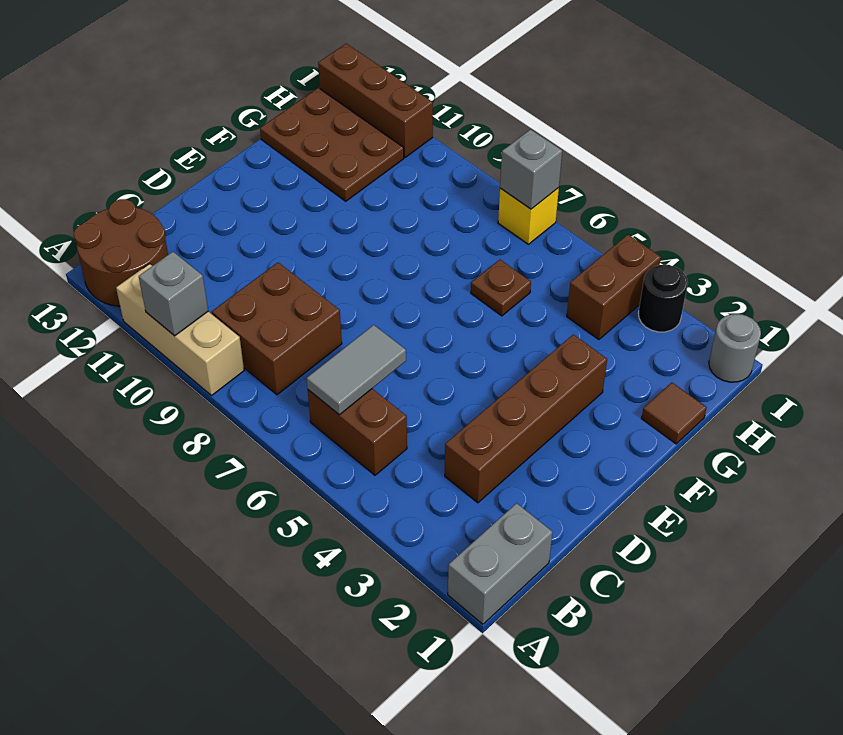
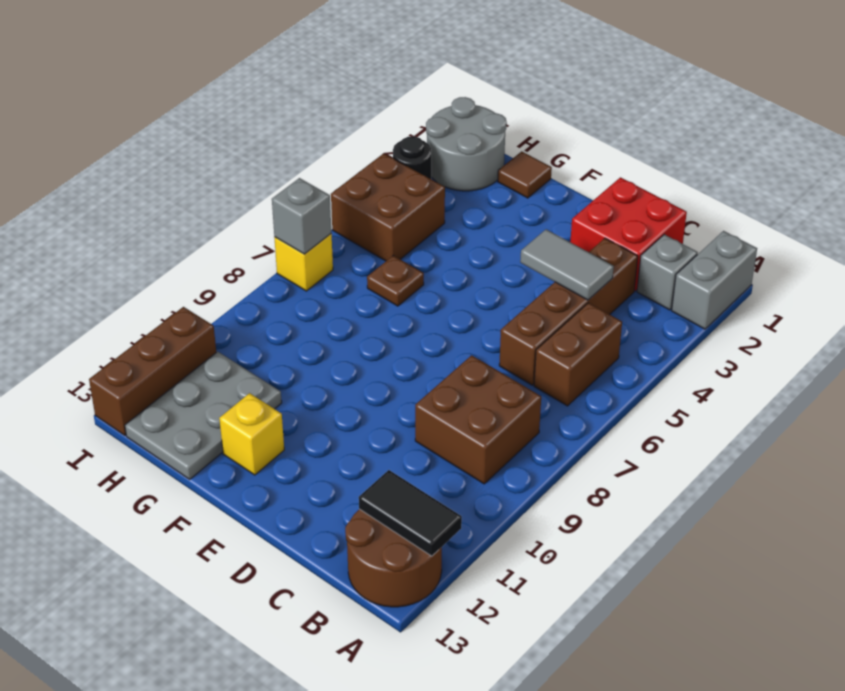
grey brick A1:B1 level 1 -> grey brick A1:A2 level 1
tan brick A9:A11 level 1 -> none
grey brick A10 level 2 -> grey brick B2 level 1
none -> black tile A12:B12 level 2
grey tile B6:C6 level 2 -> grey tile C4:D4 level 2
none -> red brick C1:D2 level 1
brown brick C3:F3 level 1 -> brown brick C3:C6 level 1
none -> yellow brick F12 level 1
brown plate G11:H13 level 1 -> grey plate G11:H13 level 1
brown brick H4:I4 level 1 -> brown brick H4:I5 level 1
grey round brick I1 level 1 -> grey round brick H1:I2 level 1

